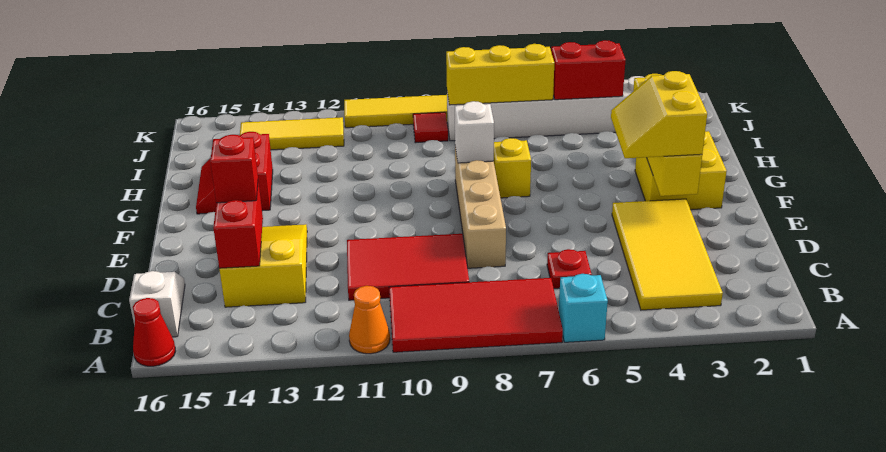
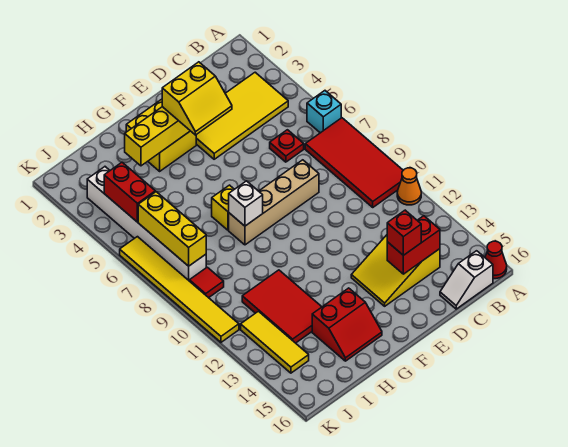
red tile C9:D11 level 1 -> red tile H11:I13 level 1

